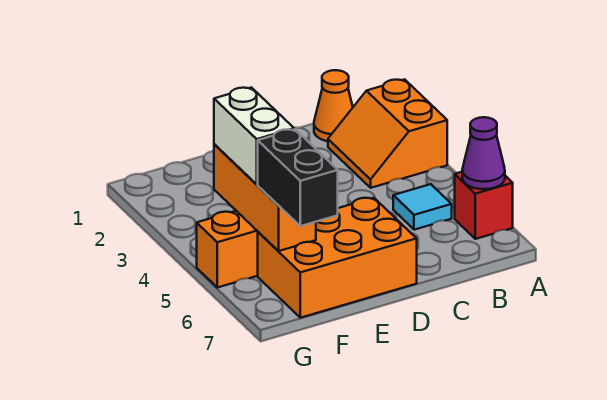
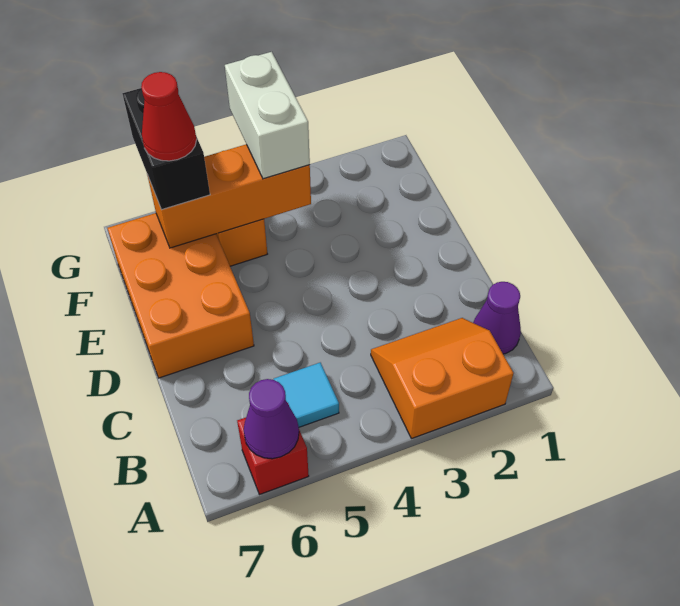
orange cone B1 level 1 -> purple cone B1 level 1
white brick F4:F5 level 3 -> white brick F4:G4 level 3
black brick F6:F7 level 3 -> black brick F6:G6 level 3
none -> red cone F6 level 4

